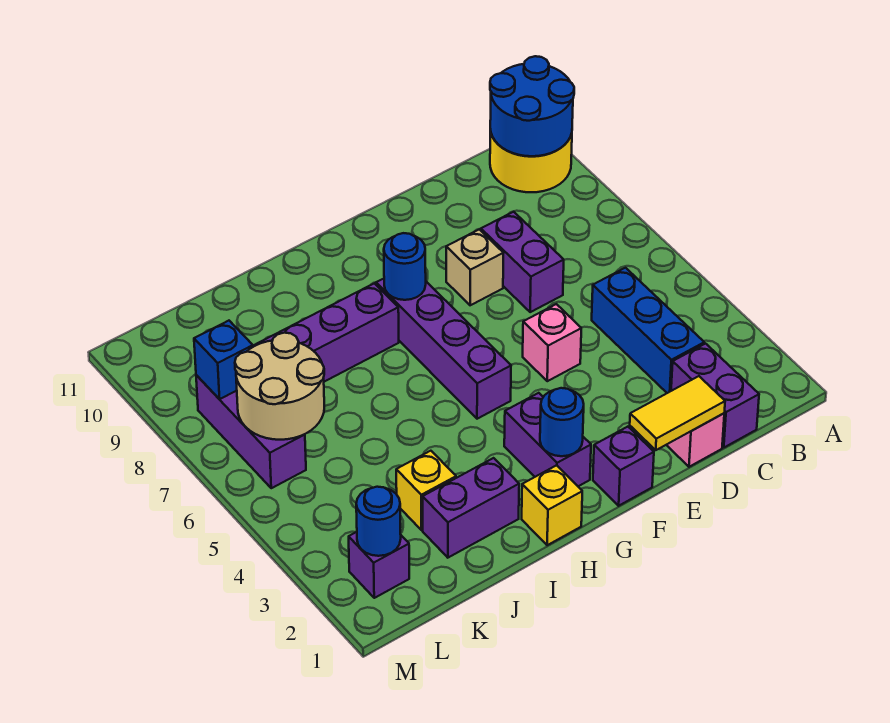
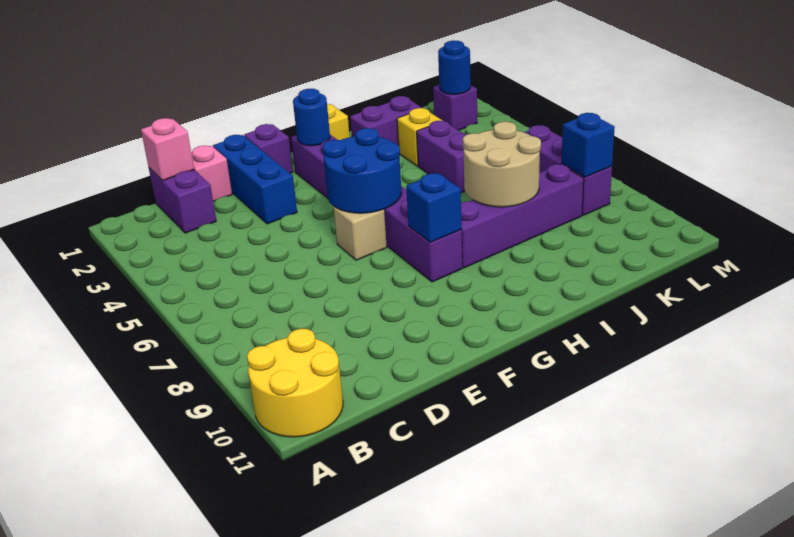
blue round brick A10:B11 level 2 -> blue round brick F5:G6 level 2
blue brick C3:C5 level 1 -> blue brick E1:E3 level 1
yellow tile D1:E1 level 2 -> none
purple brick D7:D8 level 1 -> purple brick J4:J5 level 1
pink brick E5 level 1 -> pink brick C1 level 2
tan brick E8 level 1 -> tan brick F6 level 1
blue round brick G8 level 2 -> blue brick G8 level 2
tan round brick K6:L7 level 2 -> tan round brick I7:J8 level 2

